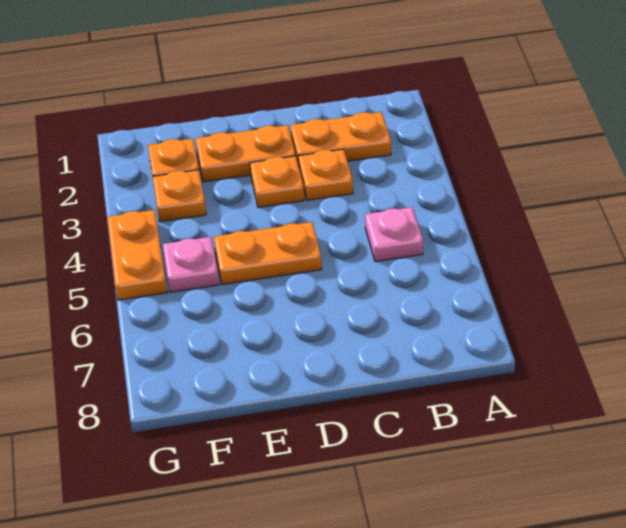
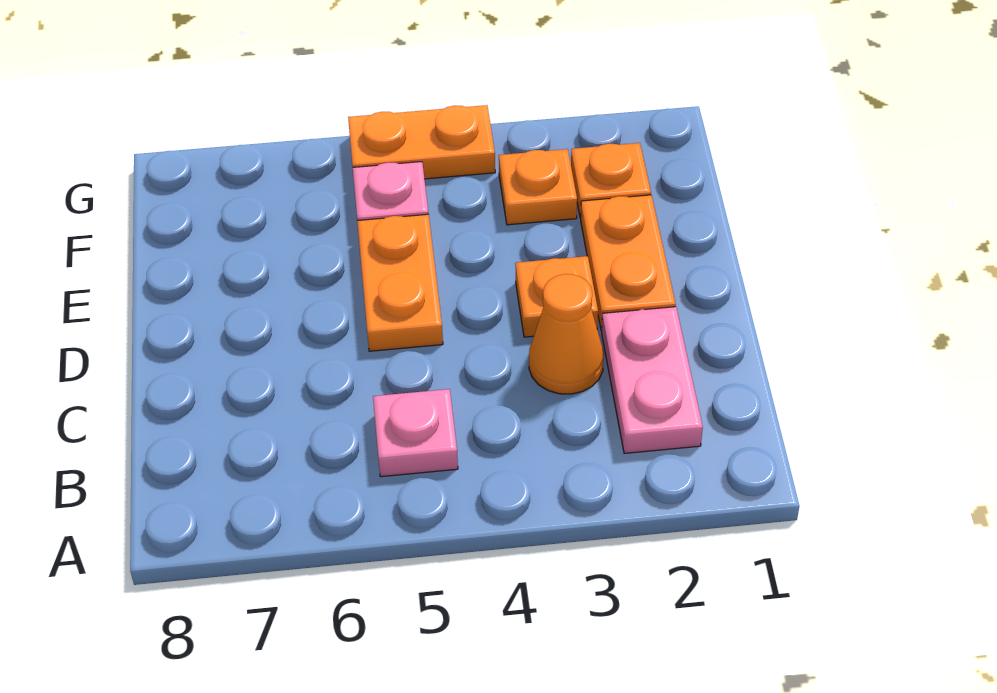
orange plate B2:C2 level 1 -> pink plate B2:C2 level 1
orange plate C3 level 1 -> orange cone C3 level 1

